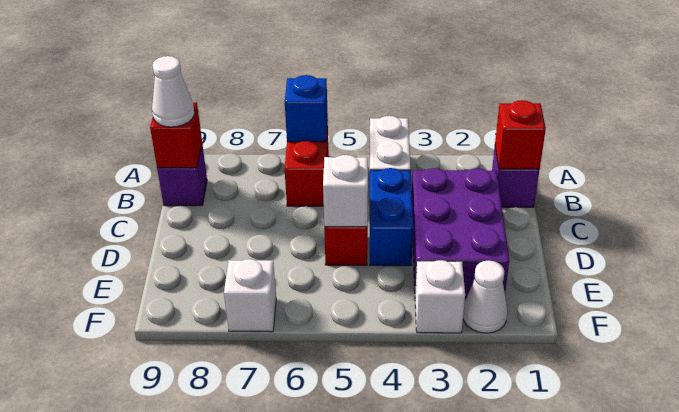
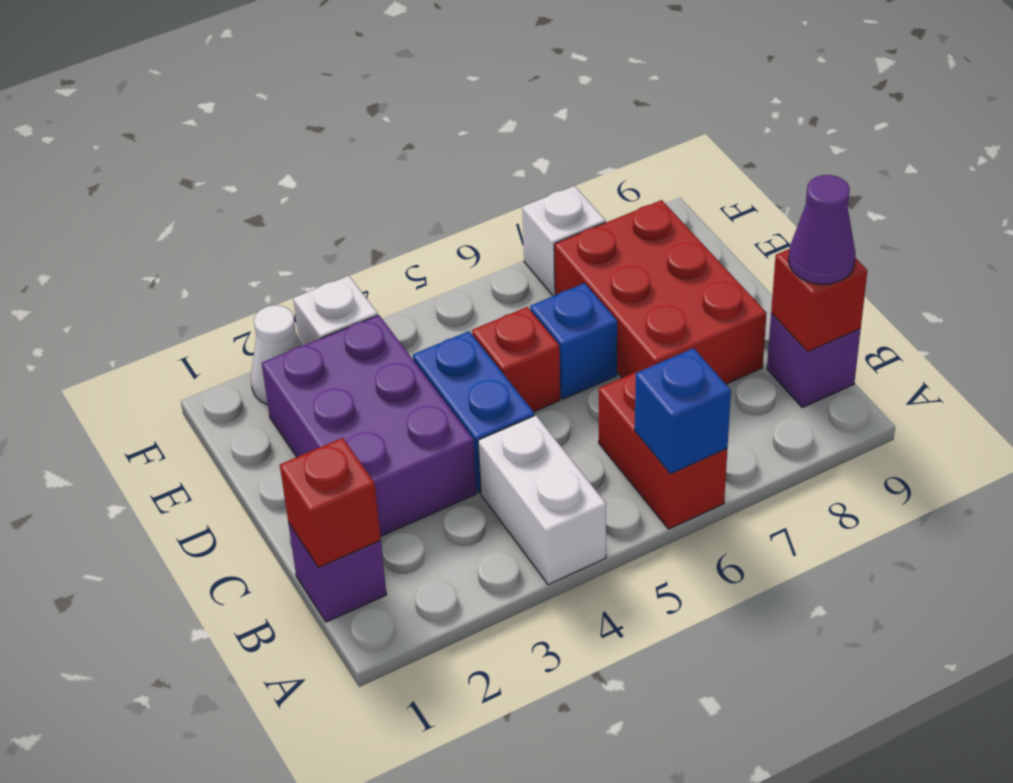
white cone B9 level 3 -> purple cone B9 level 3
none -> red brick C7:E8 level 1
white brick D5 level 2 -> none
none -> blue brick D6 level 1

